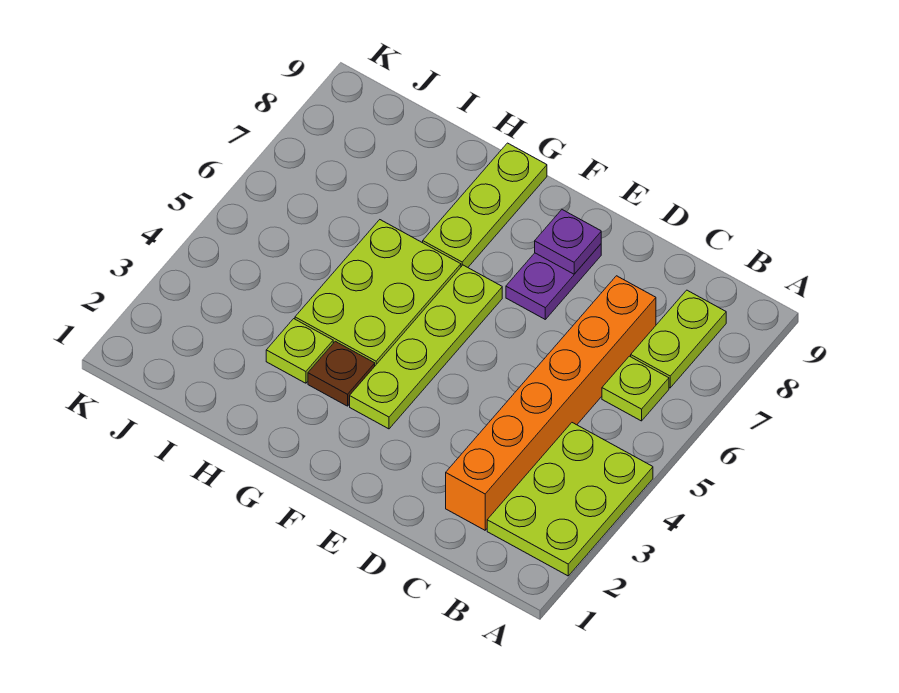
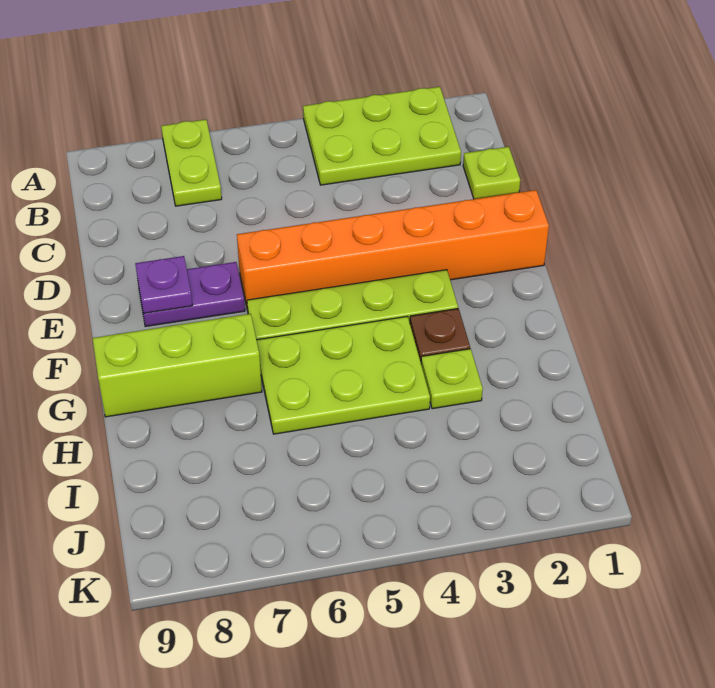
lime plate B6 level 1 -> lime plate C1 level 1
lime plate B7:B8 level 1 -> lime plate A7:B7 level 1
orange brick C2:C7 level 1 -> orange brick E1:E6 level 1
lime plate G7:G9 level 1 -> lime brick G7:G9 level 1

